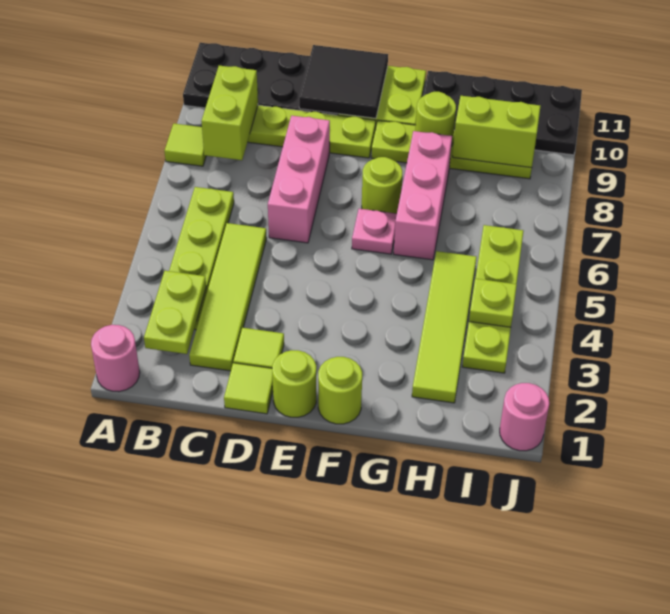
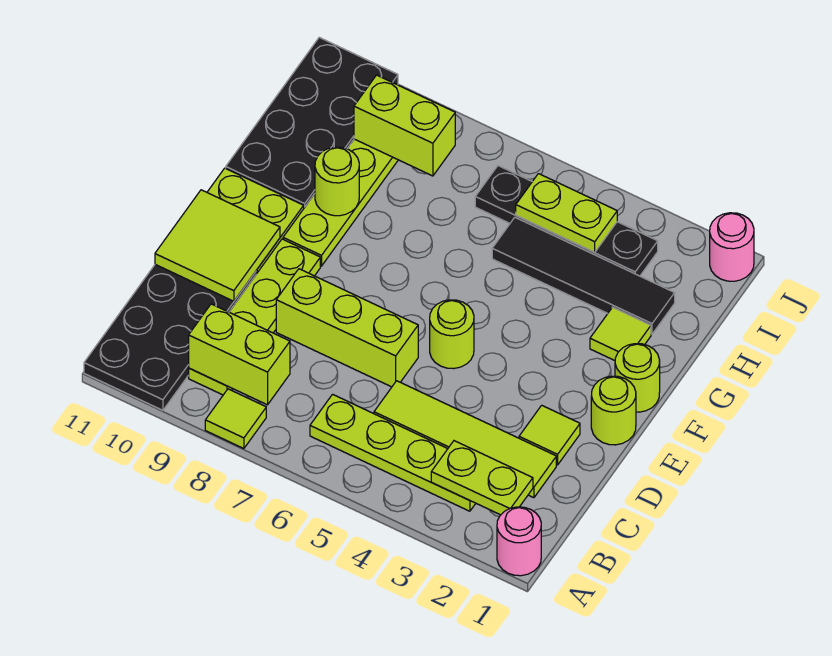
lime tile D1 level 1 -> lime tile G2 level 1
pink brick D6:D8 level 1 -> lime brick D6:D8 level 1
black tile D10:E11 level 2 -> lime tile D10:E11 level 2
pink plate F6 level 1 -> none
lime round brick F7 level 1 -> lime round brick E5 level 1
pink brick G6:G8 level 1 -> none
lime tile H2:H5 level 1 -> black tile H2:H5 level 1
lime brick H9:I9 level 2 -> lime brick I8:I9 level 2
lime plate I3:I6 level 1 -> black plate I3:I6 level 1
lime plate I4 level 2 -> lime plate I4:I5 level 2

